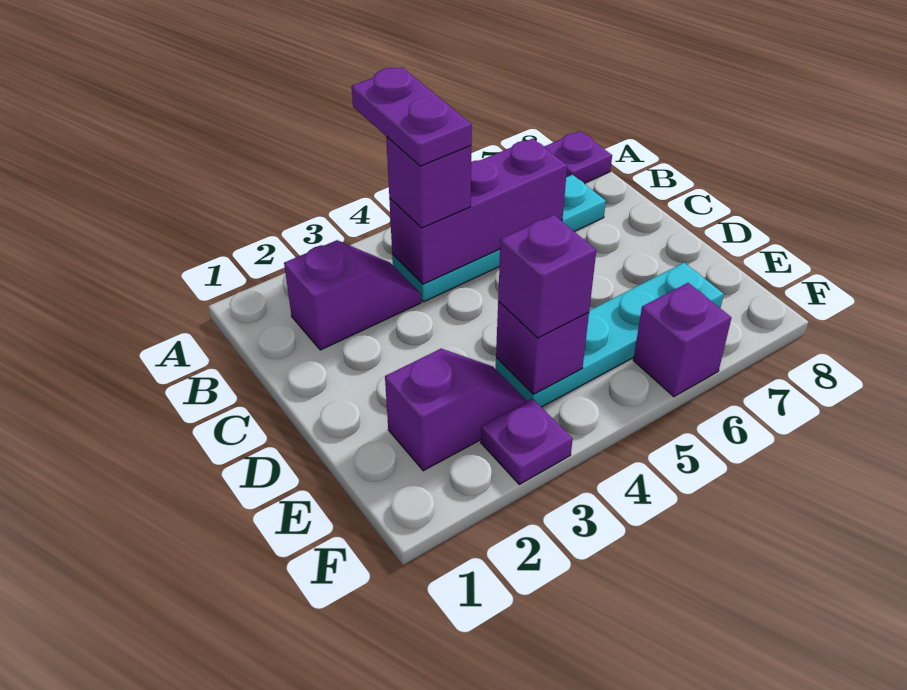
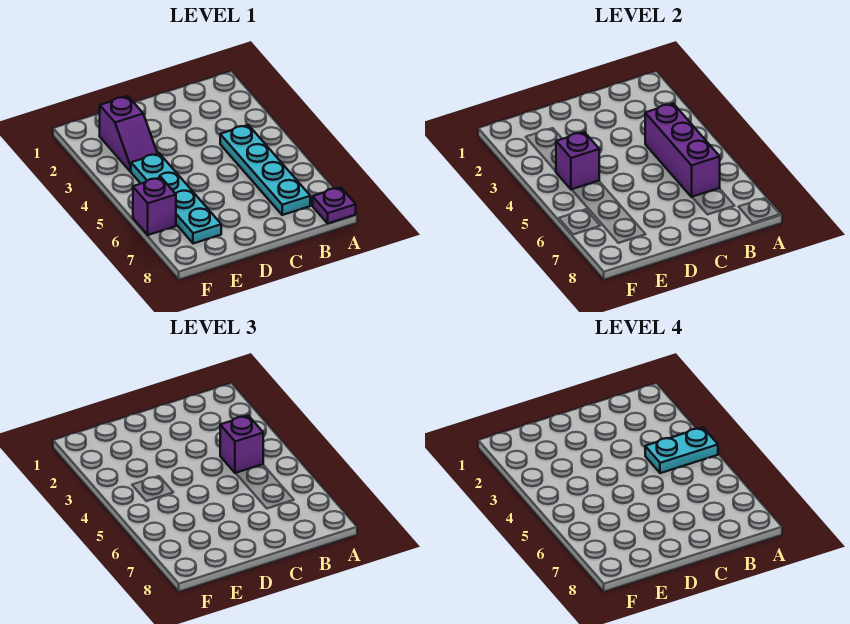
purple plate A4:B4 level 4 -> cyan plate A4:B4 level 4
purple slope B2:B3 level 1 top 2 -> none
purple brick E4 level 3 -> none
purple plate F3 level 1 -> none

